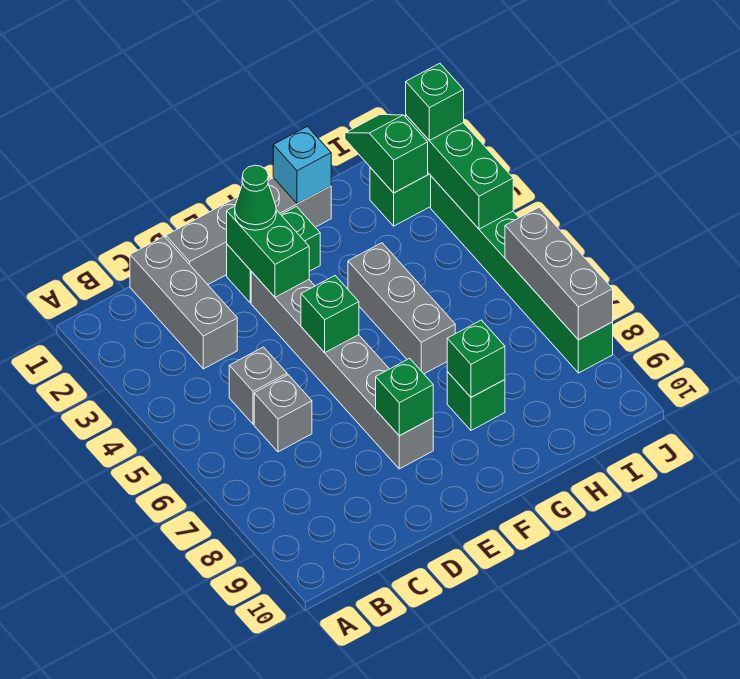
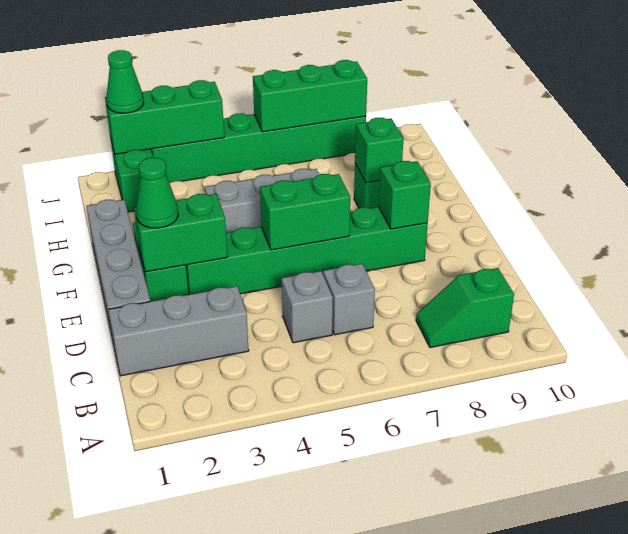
grey brick E3:E8 level 1 -> green brick E3:E8 level 1
green brick E5 level 2 -> green brick E5:E6 level 2
cyan brick G1 level 2 -> none
green slope I1:I2 level 2 top 2 -> green slope B8:B9 level 1 top 9
green brick J2 level 3 -> green cone J2 level 3
grey brick J6:J8 level 2 -> green brick J6:J8 level 2

